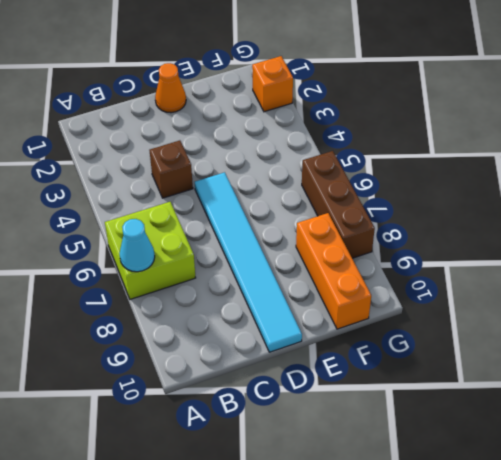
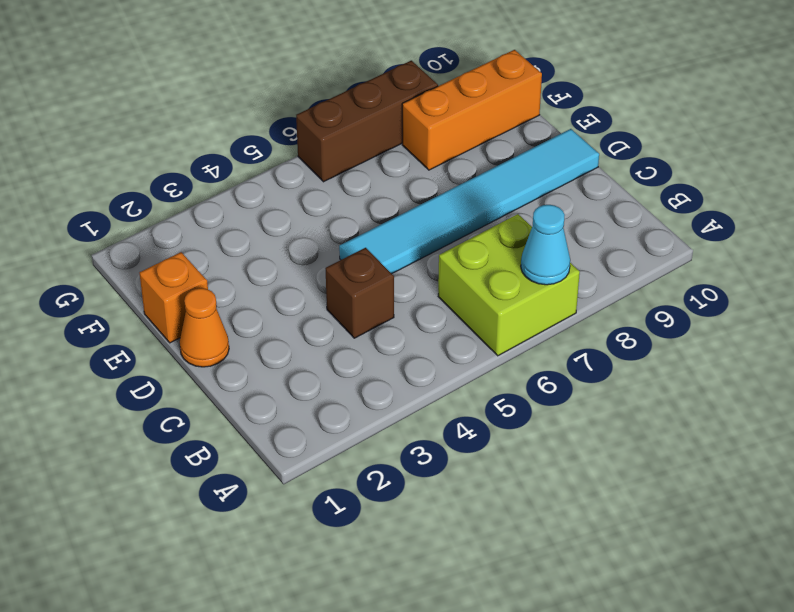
orange brick G2 level 1 -> orange brick E1 level 1

